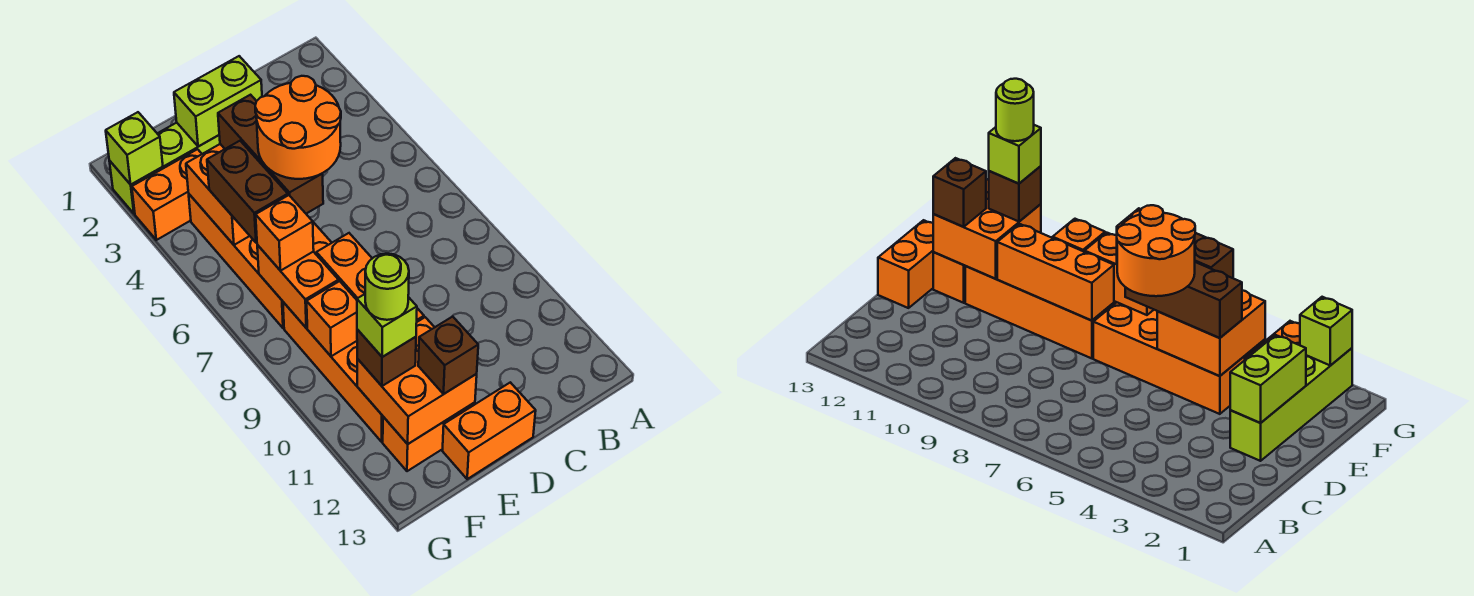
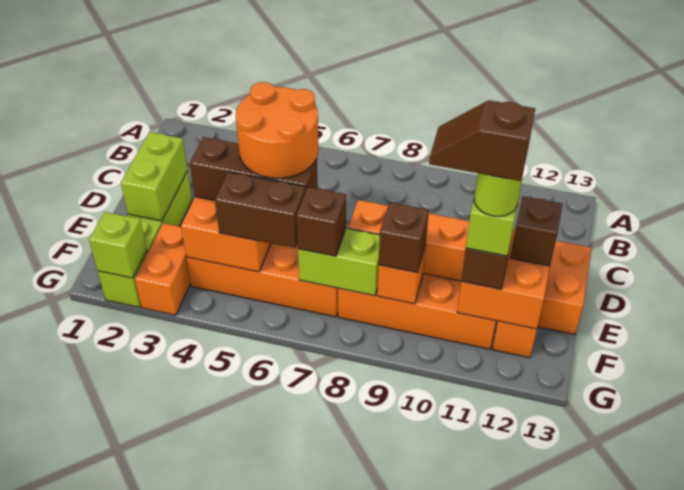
orange brick F7:F8 level 2 -> lime brick F7:F8 level 2
orange brick F7 level 3 -> brown brick F7 level 3
none -> brown brick F9 level 3
none -> brown slope F10:F11 level 6 top 11

